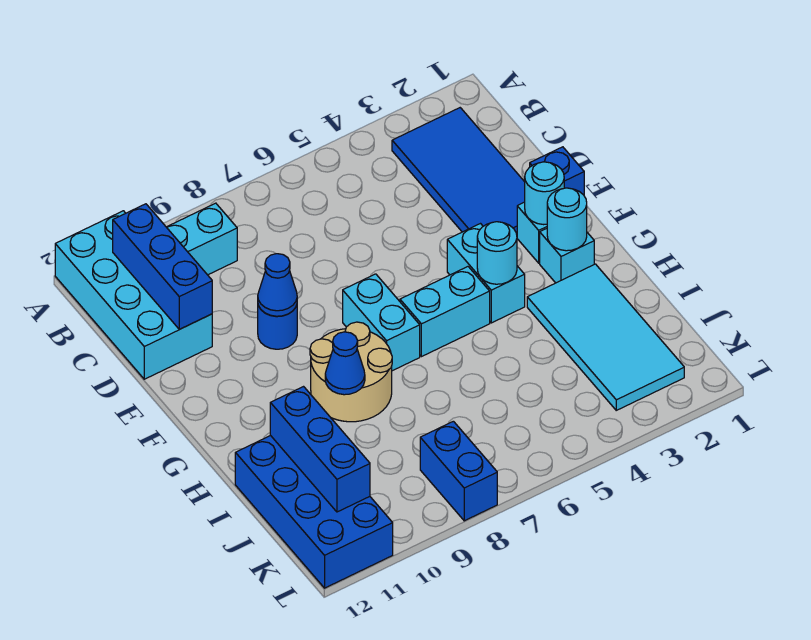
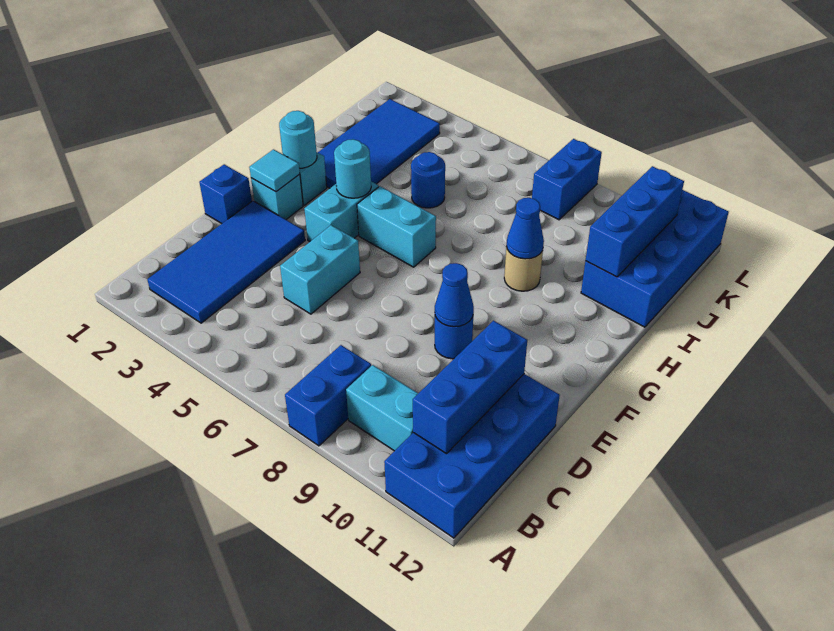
none -> blue brick A8:B8 level 1
cyan brick A11:D12 level 1 -> blue brick A11:D12 level 1
cyan round brick F2 level 2 -> cyan tile F2 level 2
cyan brick F7:G7 level 1 -> cyan brick D5:E5 level 1
tan round brick G8:H9 level 1 -> tan round brick H9 level 1
cyan tile H2:K3 level 1 -> blue tile H2:K3 level 1
none -> blue round brick I5 level 1

